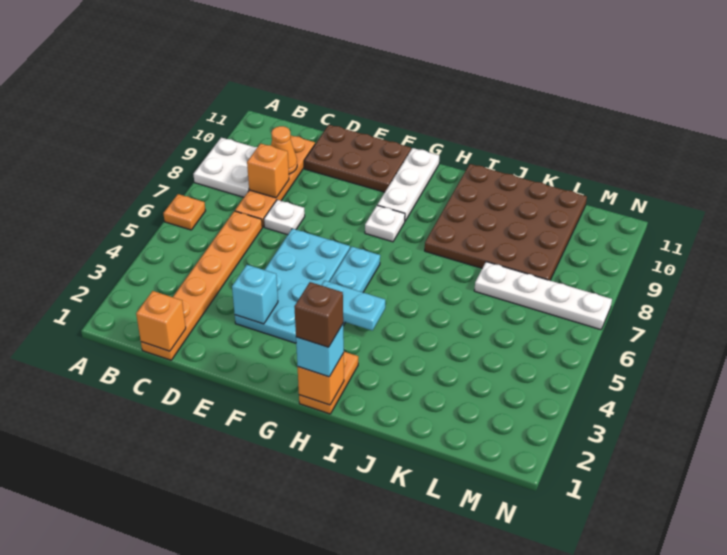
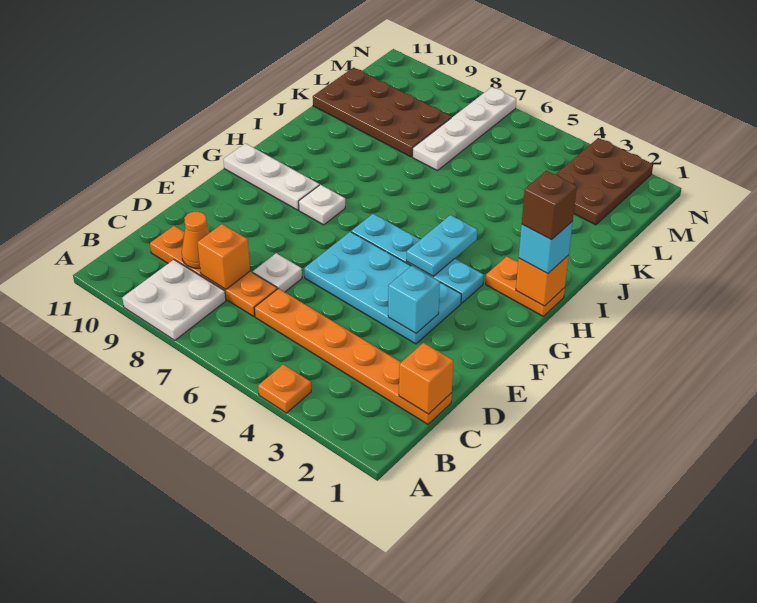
orange plate A6 level 1 -> orange plate A4 level 1
brown plate D10:F11 level 1 -> brown plate L2:N3 level 1
brown plate I8:L11 level 1 -> brown plate K8:L11 level 1

